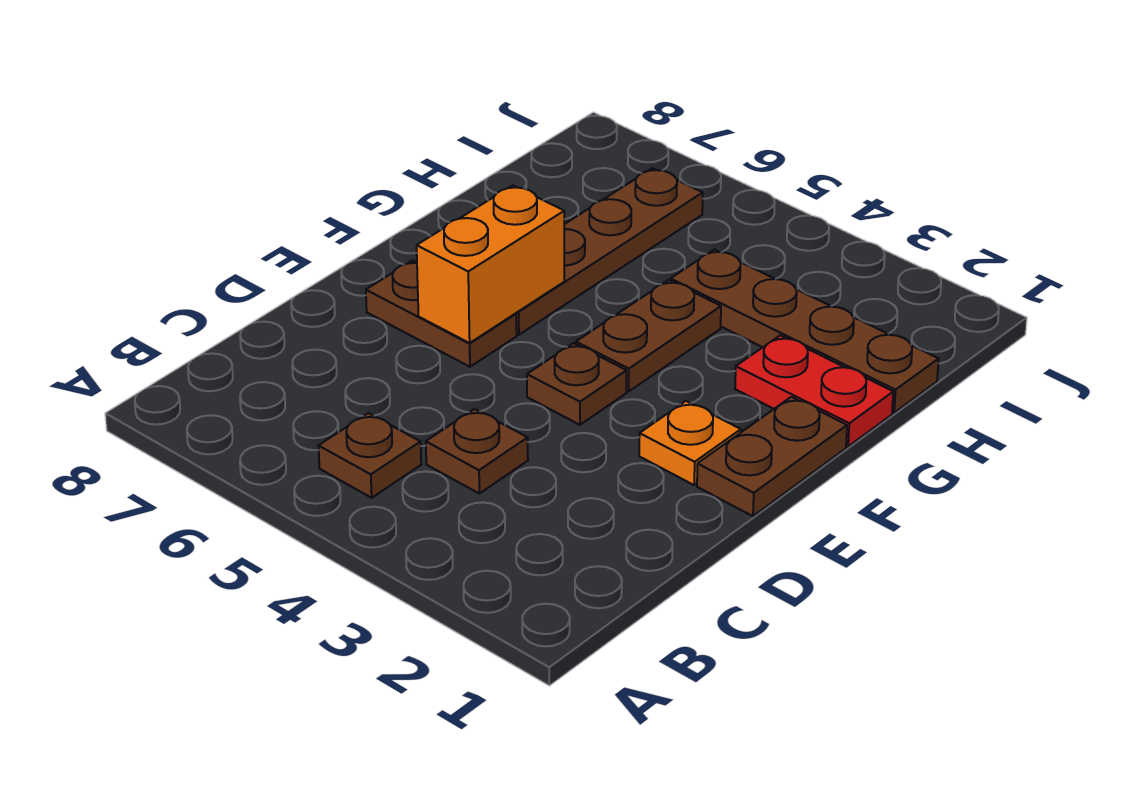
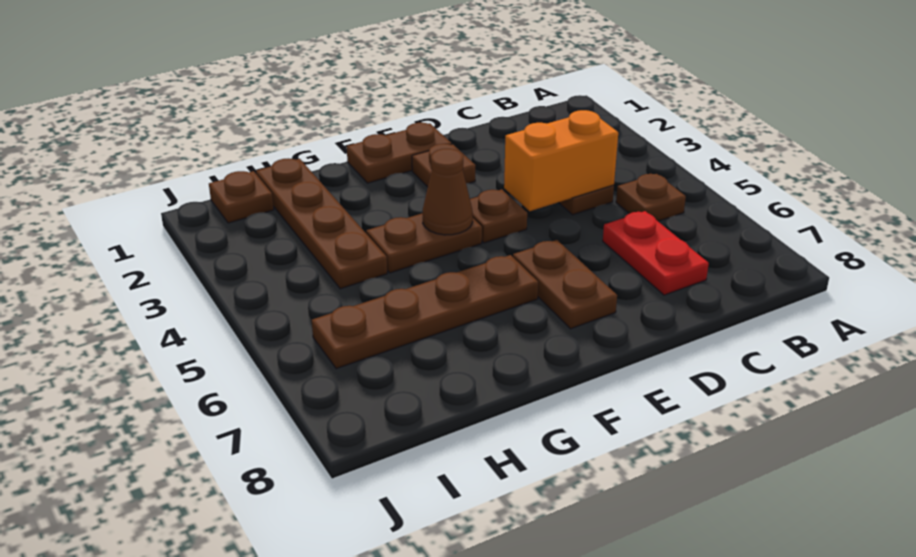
orange plate E2 level 1 -> brown plate E2 level 1
orange brick E6:F6 level 2 -> orange brick C4:D4 level 2
none -> brown cone F4 level 2
red plate G1:G2 level 1 -> red plate C6:C7 level 1
none -> brown plate I1 level 1

